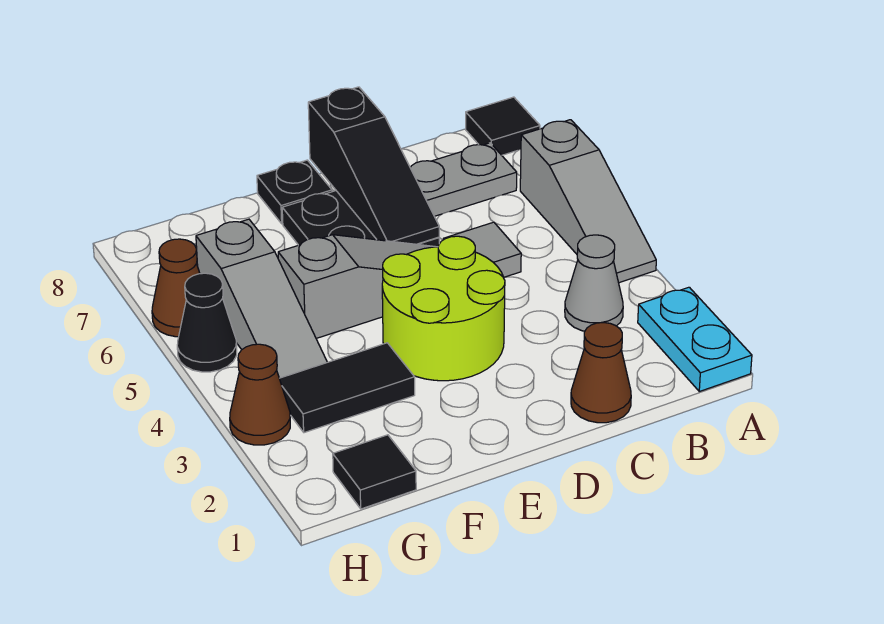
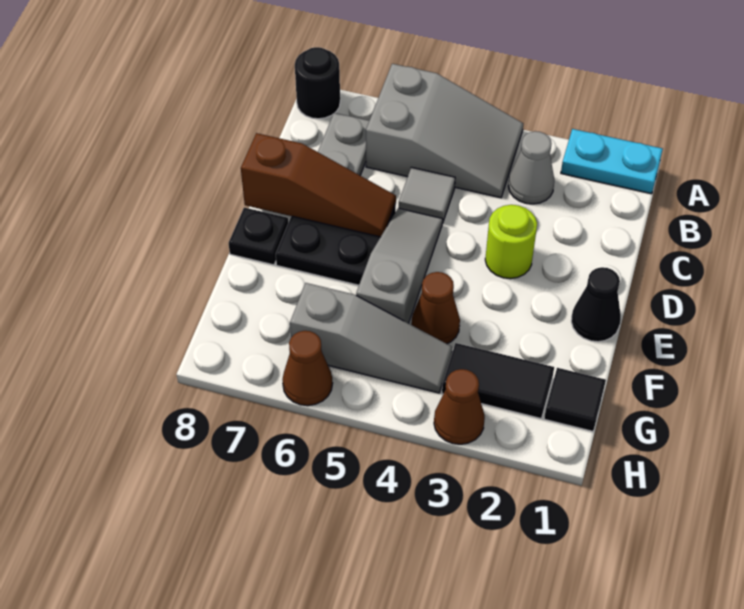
grey slope A4:A6 level 1 top 6 -> grey slope A4:B6 level 1 top 6
black tile A8 level 1 -> black round brick A8 level 1
brown cone C1 level 1 -> brown cone F4 level 1
lime round brick D3:E4 level 1 -> lime round brick D3 level 1
black slope D6:D8 level 2 top 8 -> brown slope D6:D8 level 2 top 8
black tile F3:G3 level 1 -> black tile G2:G3 level 1
black cone H5 level 1 -> black cone E1 level 1

